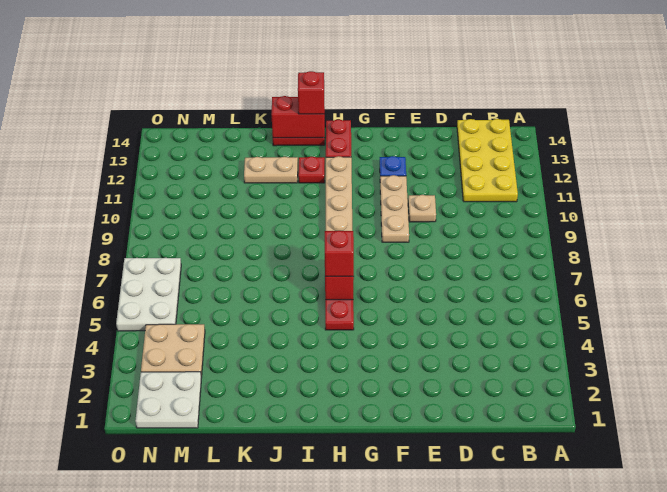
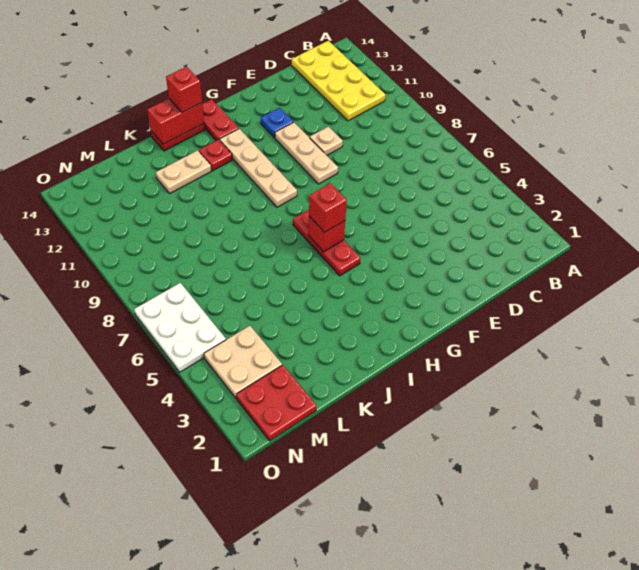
white plate M1:N2 level 1 -> red plate M1:N2 level 1

